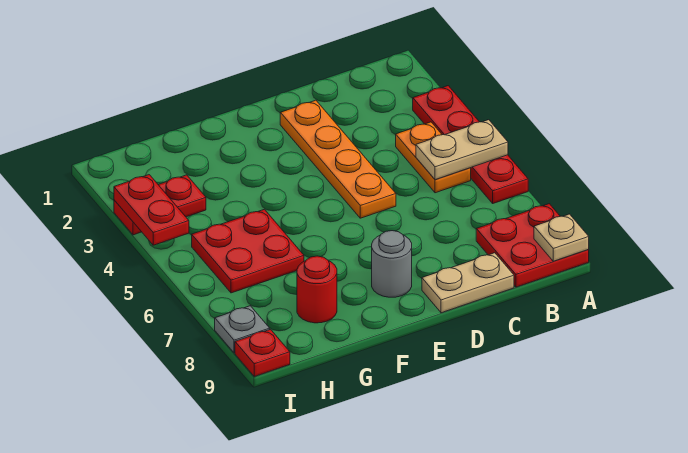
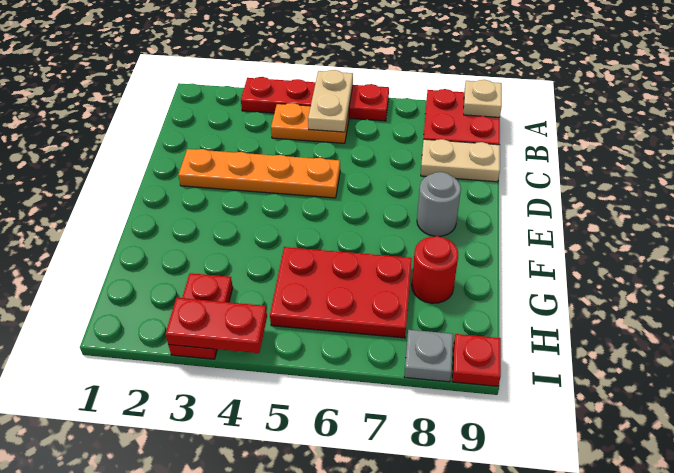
tan plate C9:D9 level 1 -> tan plate C8:C9 level 1
red plate G5:H6 level 1 -> red plate G5:H7 level 1

